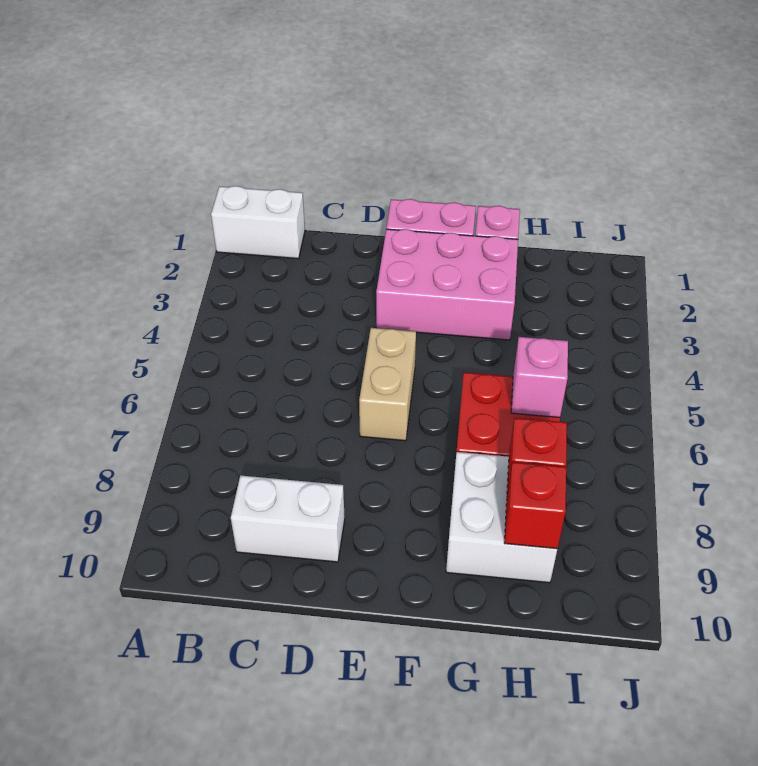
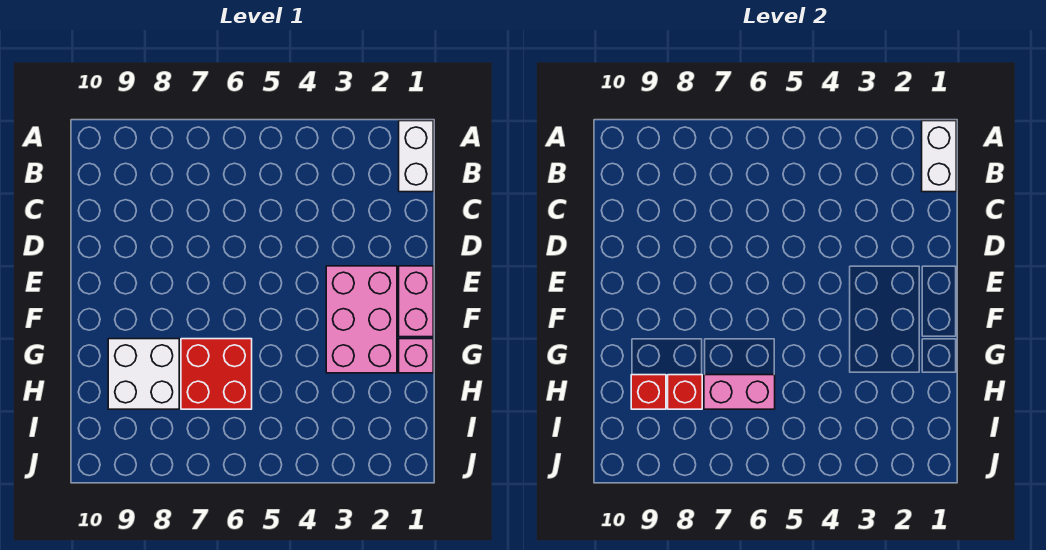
white brick C9:D9 level 1 -> white brick A1:B1 level 2
tan brick E5:E6 level 1 -> none
pink brick H6 level 2 -> pink brick H6:H7 level 2

